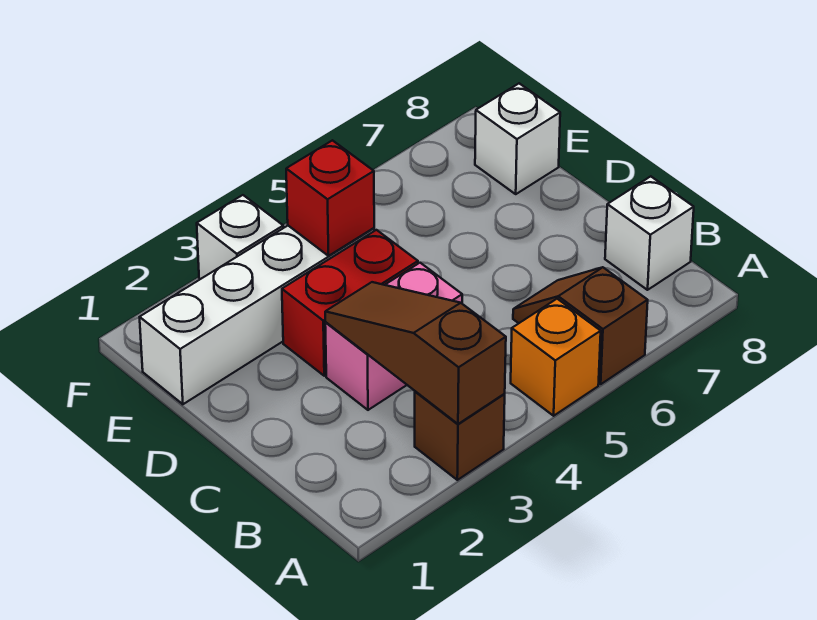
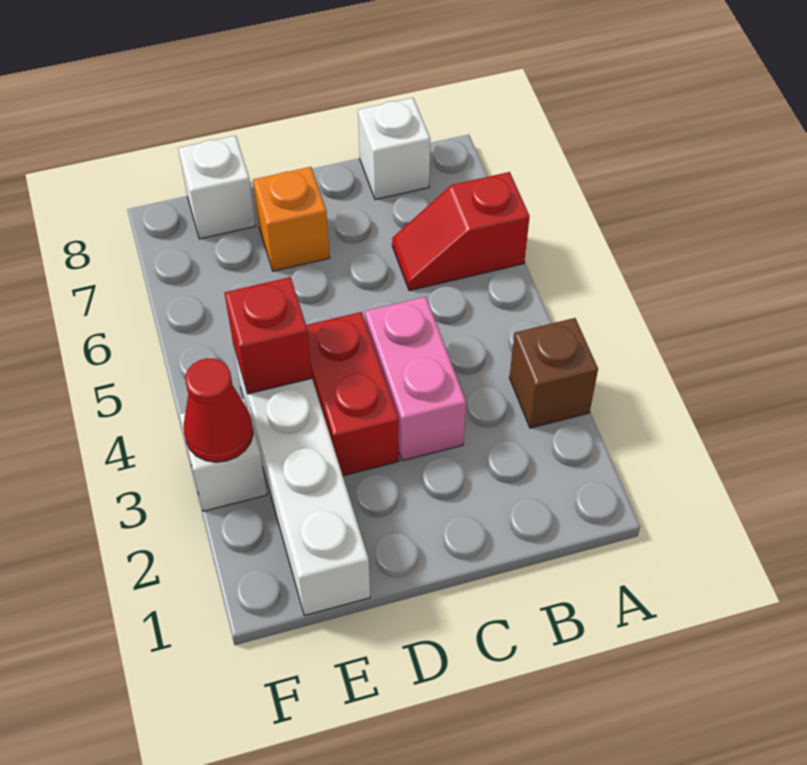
brown slope A3:C3 level 2 top A -> none
orange brick A5 level 1 -> orange brick D7 level 1
brown slope A6:B6 level 1 top A -> red slope A6:B6 level 1 top A
none -> red cone F3 level 2

